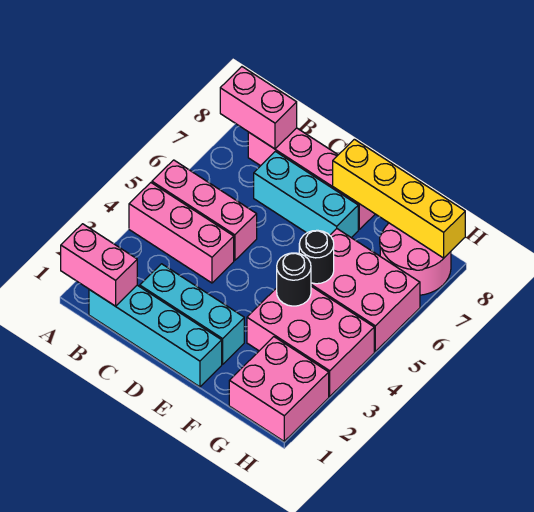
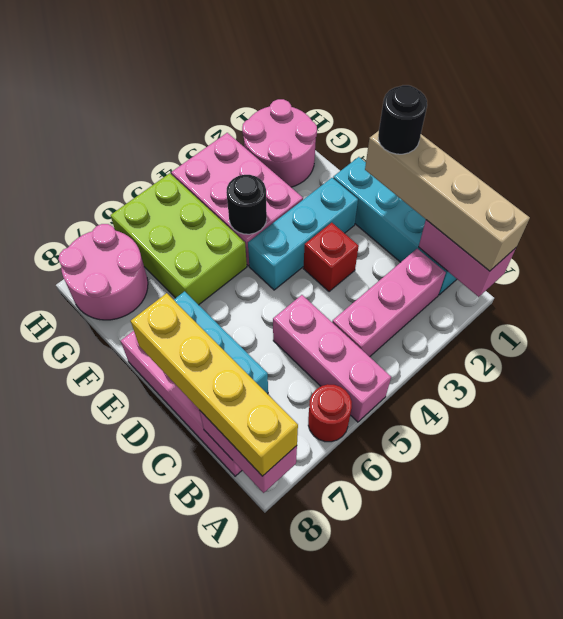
none -> tan brick A1:D1 level 3
pink brick A4:C4 level 1 -> pink brick B2:B4 level 1
none -> red round brick A6 level 1
cyan brick C2:E2 level 1 -> cyan brick E2:E4 level 1
none -> red brick D3 level 1
yellow brick E8:H8 level 2 -> yellow brick A8:D8 level 3
pink brick F5:H6 level 1 -> lime brick F5:H6 level 1
black round brick F5 level 2 -> black round brick D1 level 4
pink brick G1:H2 level 1 -> pink round brick G1:H2 level 1

